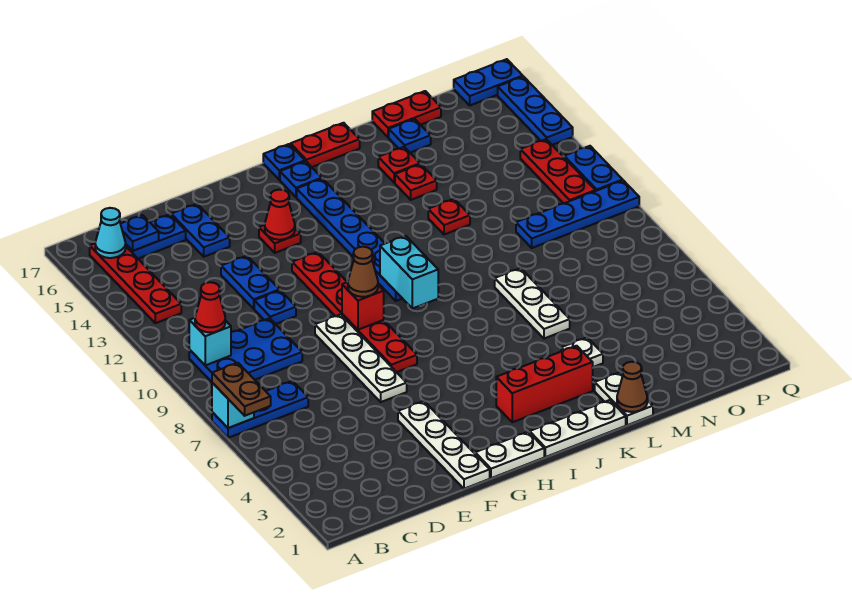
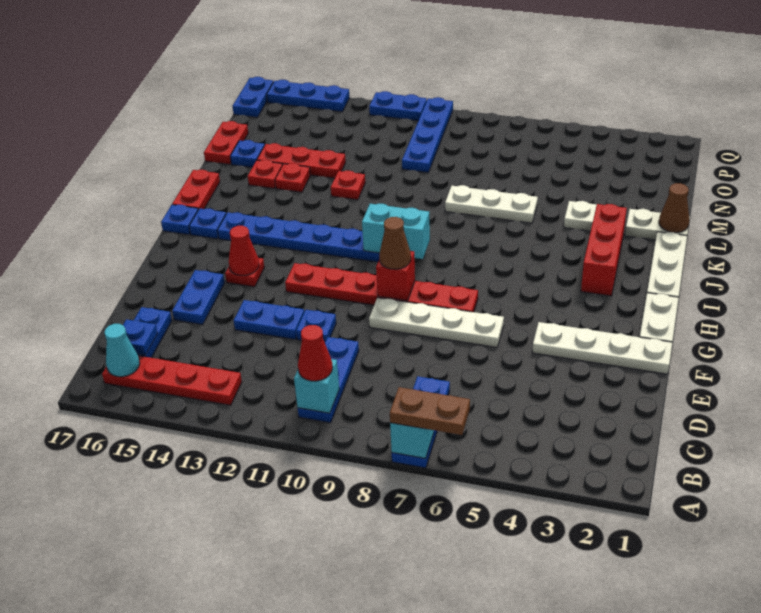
blue plate B9:D10 level 1 -> blue plate B10:D10 level 1
blue plate E15:E16 level 1 -> blue plate E15:F15 level 1
red plate P11:P13 level 1 -> red plate M13:M15 level 1

